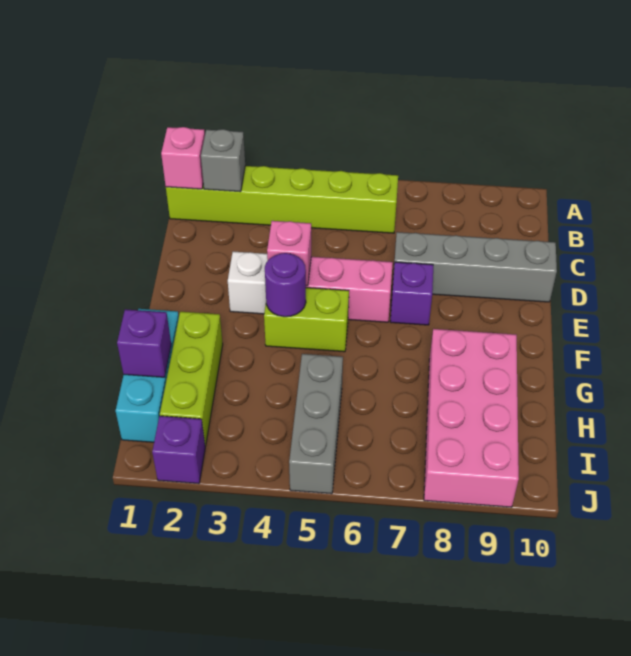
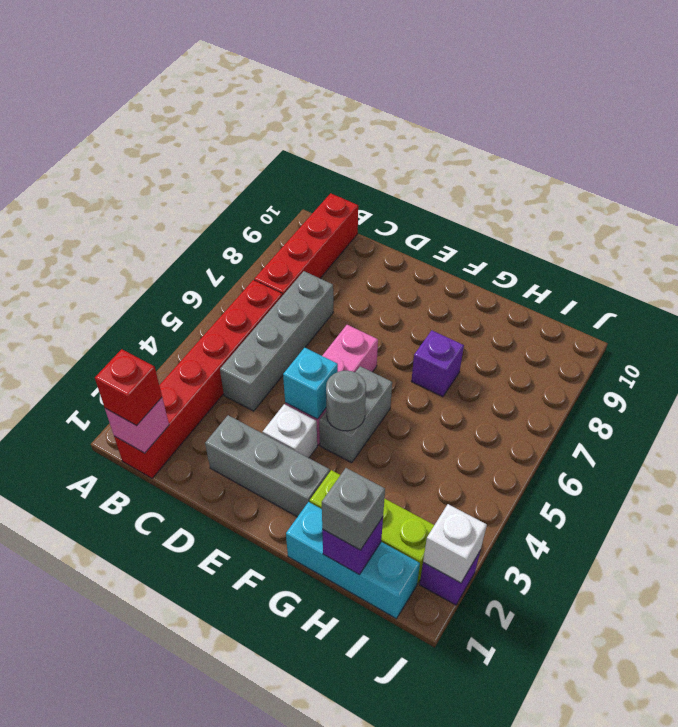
lime brick B1:B6 level 1 -> red brick B1:B6 level 1
none -> red brick B1 level 3
grey brick B2 level 2 -> grey brick H1 level 3
none -> red brick B7:B10 level 1
grey brick D7:D10 level 1 -> grey brick C4:C7 level 1
pink brick E4 level 2 -> cyan brick E4 level 2
purple brick E7 level 1 -> purple brick G7 level 1
lime brick F4:F5 level 1 -> grey brick F4:F5 level 1
purple round brick F4 level 2 -> grey round brick F4 level 2
pink brick G8:J9 level 1 -> none
grey brick H5:J5 level 1 -> grey brick D2:F2 level 1
none -> white brick J2 level 2

